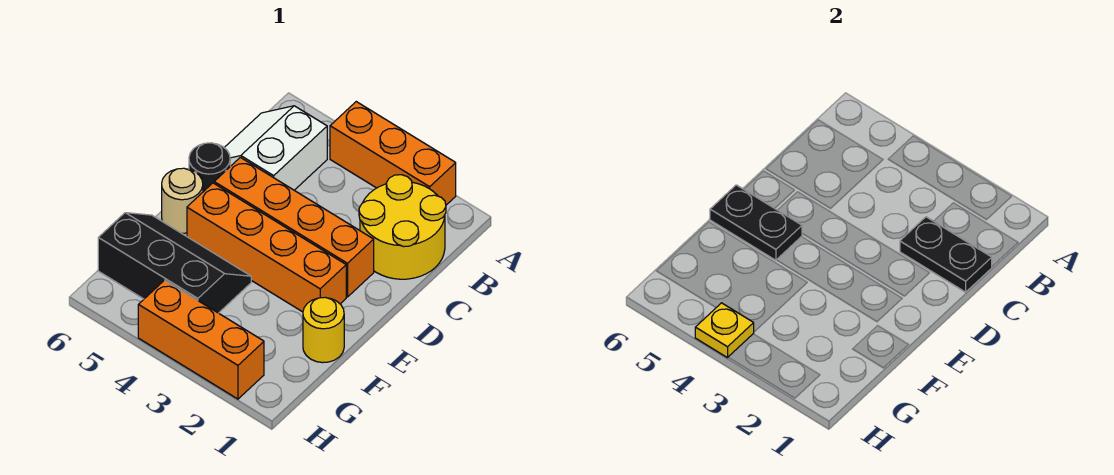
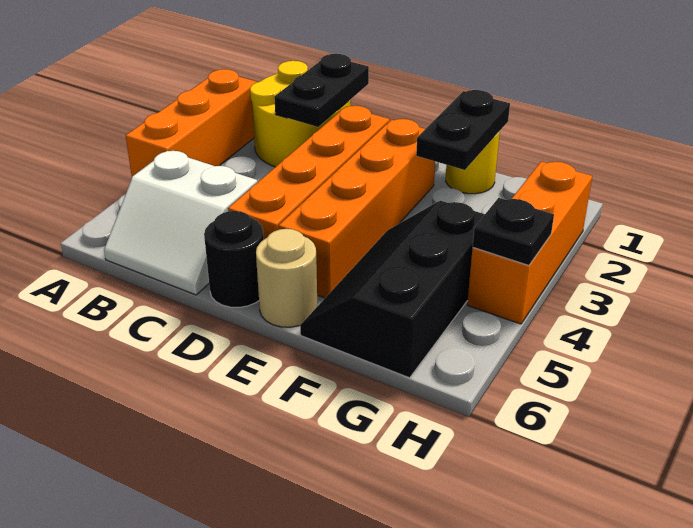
black plate E5:E6 level 2 -> black plate F1:F2 level 2
yellow plate H4 level 2 -> black plate H4 level 2

